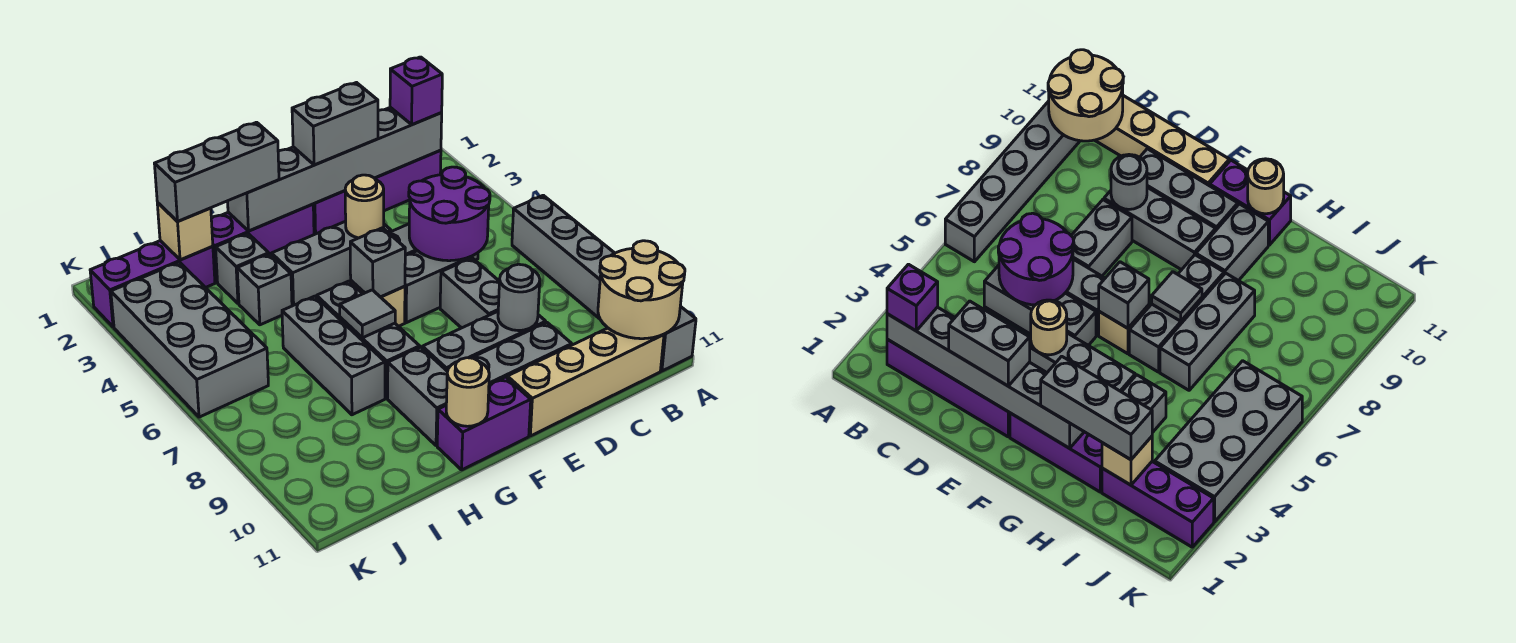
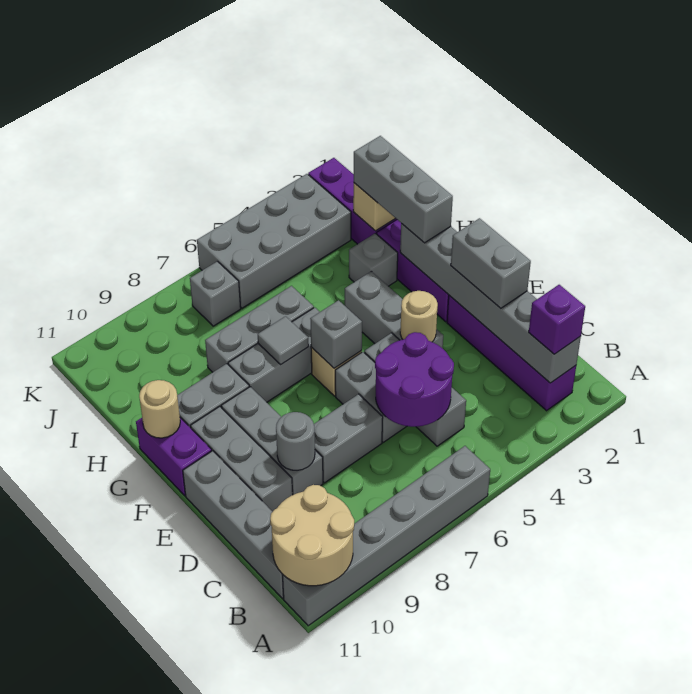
tan brick B11:E11 level 1 -> grey brick B11:E11 level 1
grey brick H4 level 1 -> grey brick J7 level 1

